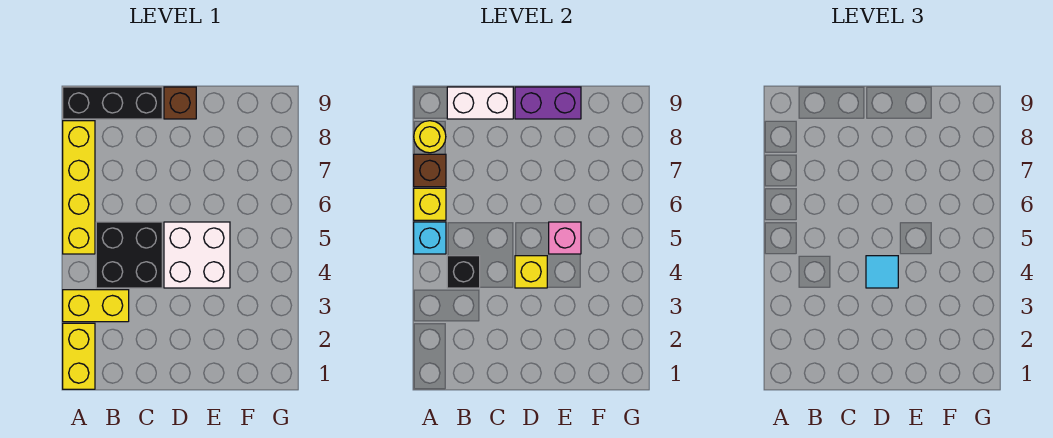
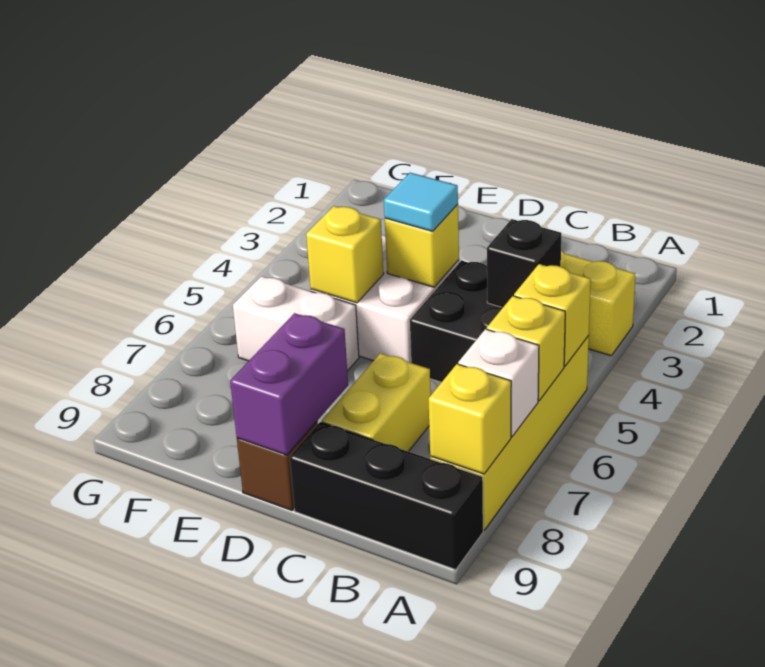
yellow brick A1:A2 level 1 -> yellow brick C7:C8 level 1
cyan brick A5 level 2 -> yellow brick A5 level 2
brown brick A7 level 2 -> white brick A7 level 2
yellow round brick A8 level 2 -> yellow brick A8 level 2
white brick B9:C9 level 2 -> white brick E6:F6 level 1
purple brick D9:E9 level 2 -> purple brick D8:D9 level 2
pink brick E5 level 2 -> yellow brick E5 level 2

